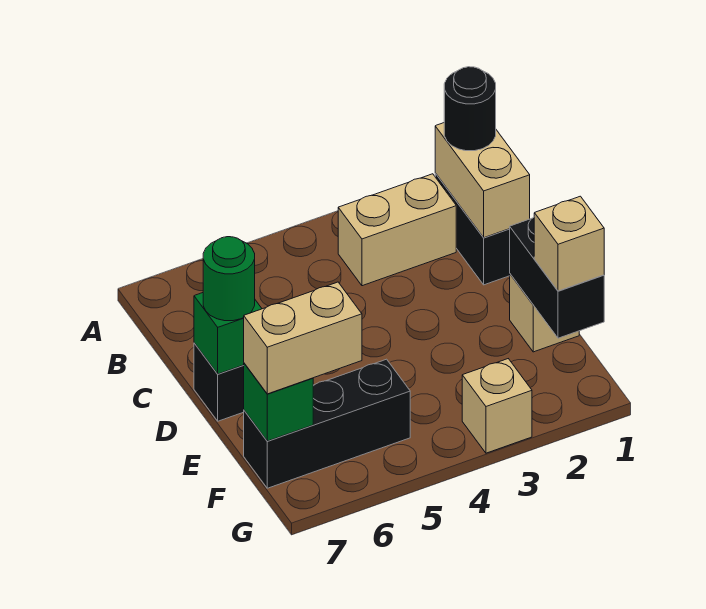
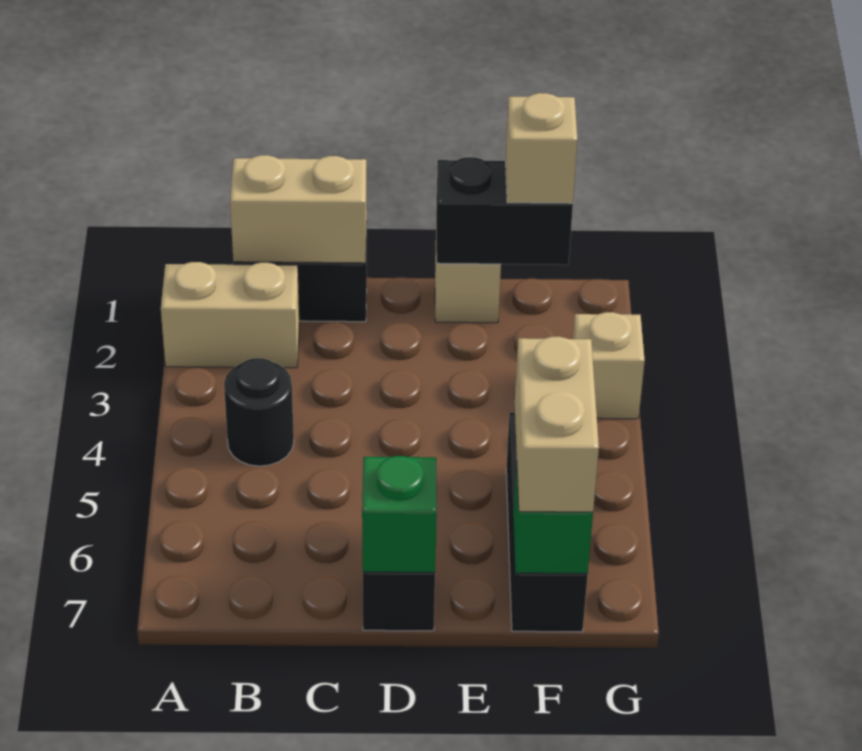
black round brick B1 level 3 -> black round brick B4 level 1
tan brick B2:B3 level 1 -> tan brick A2:B2 level 1
green round brick D7 level 3 -> none

